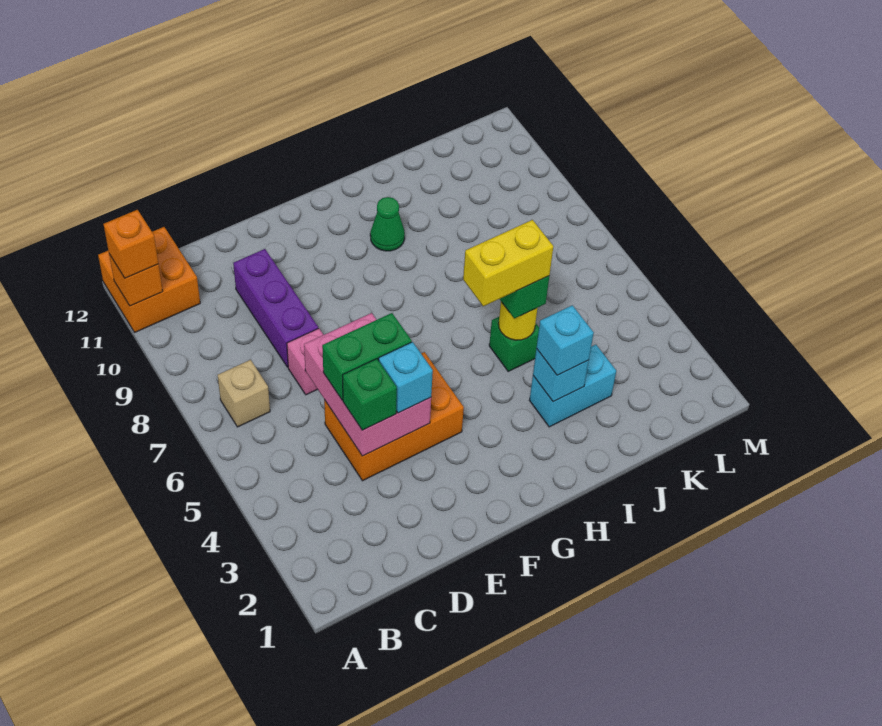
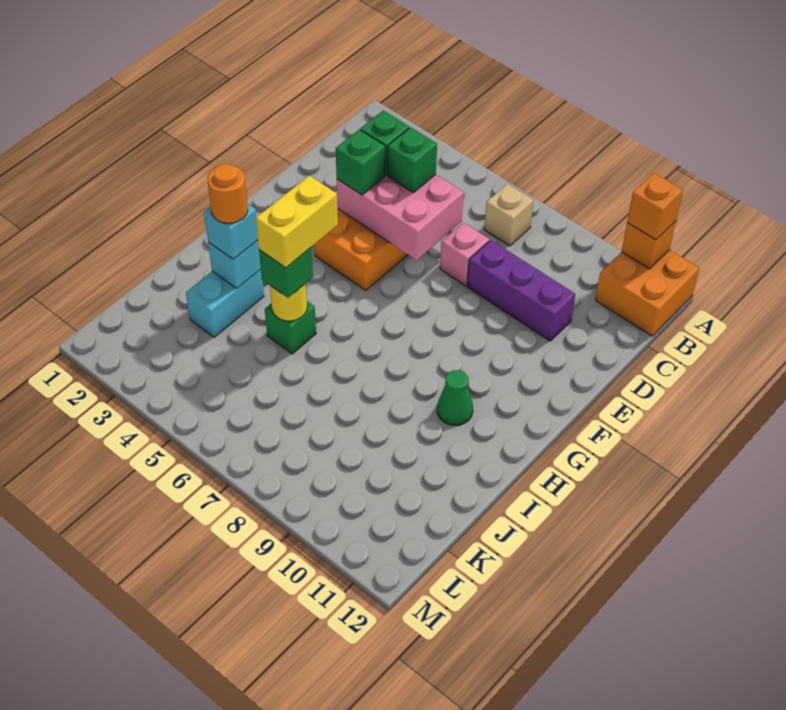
green brick D5:E5 level 3 -> green brick D5 level 3
cyan brick E4 level 3 -> green brick E4 level 3
none -> orange round brick I3 level 4

